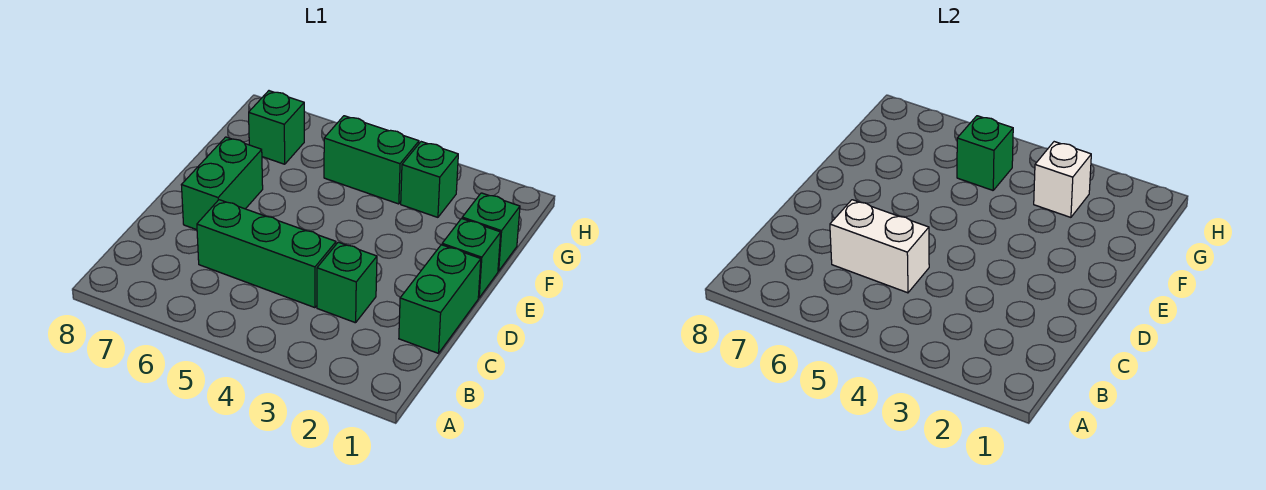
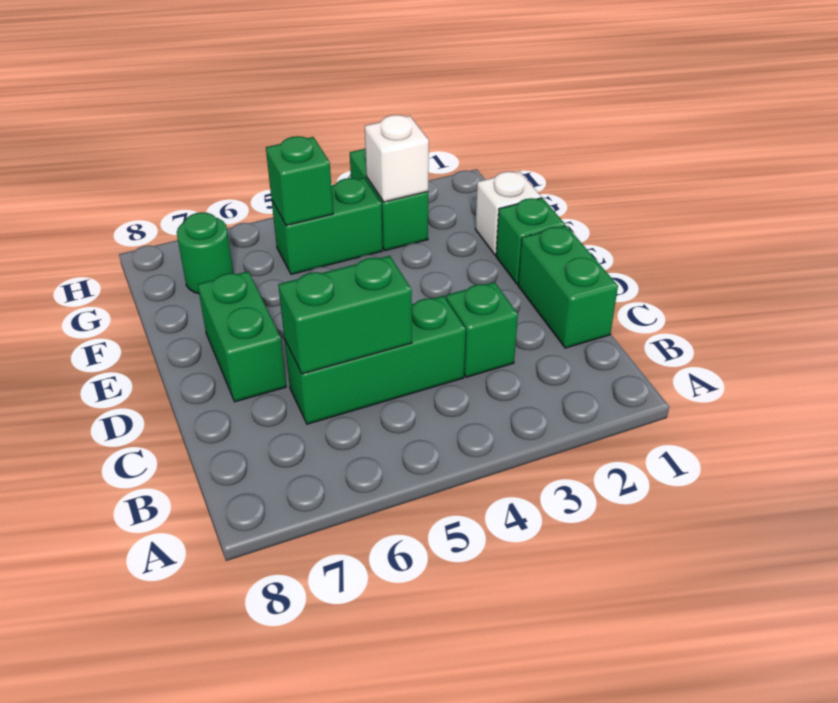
white brick C5:C6 level 2 -> green brick C5:C6 level 2
green brick F1 level 1 -> white brick F1 level 1
green brick G3 level 1 -> green brick G3:H3 level 1
green brick G7 level 1 -> green round brick G7 level 1

